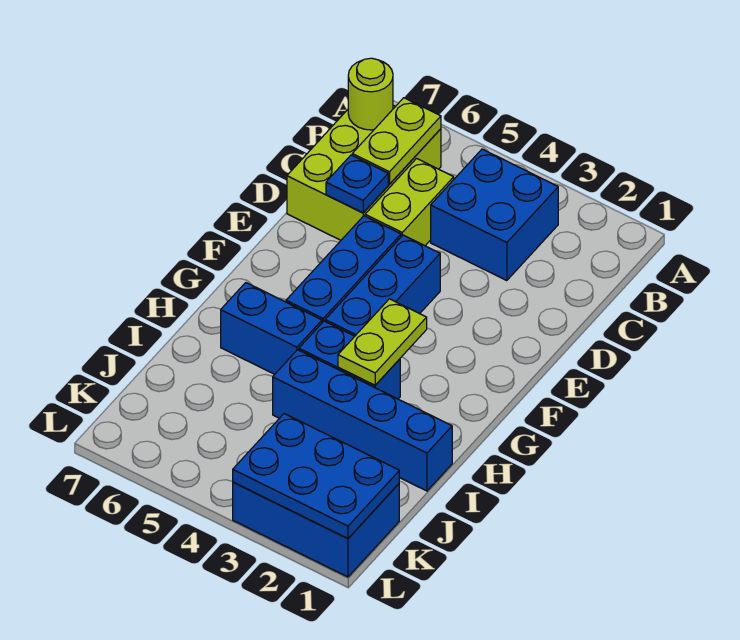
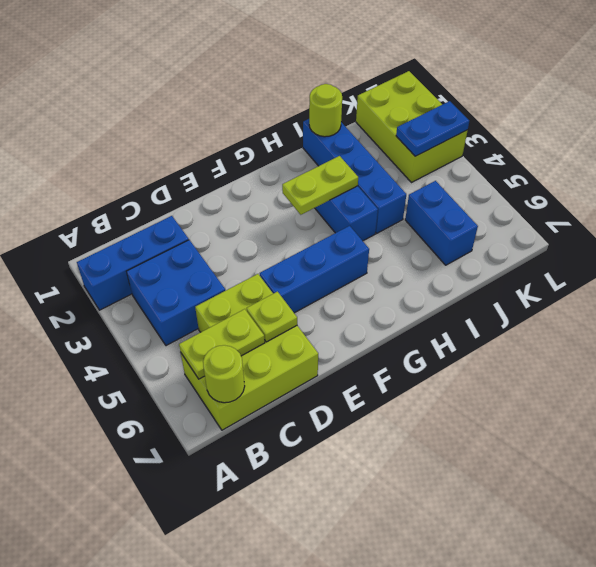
blue plate D6 level 2 -> lime plate D6 level 2
blue brick E4:G4 level 1 -> blue brick A2:C2 level 1
blue brick H5:H6 level 1 -> blue brick J5:J6 level 1
none -> lime round brick I1 level 2
blue brick K1:L3 level 1 -> lime brick K1:L3 level 1
blue plate K1:L3 level 2 -> blue plate K3:L3 level 2

